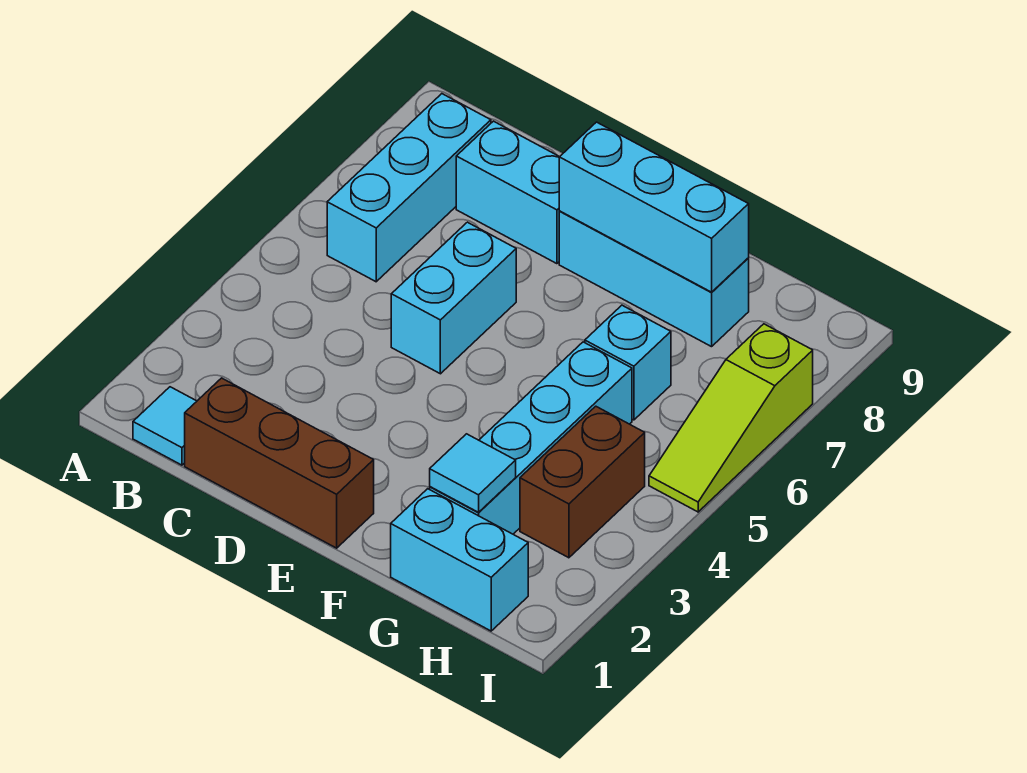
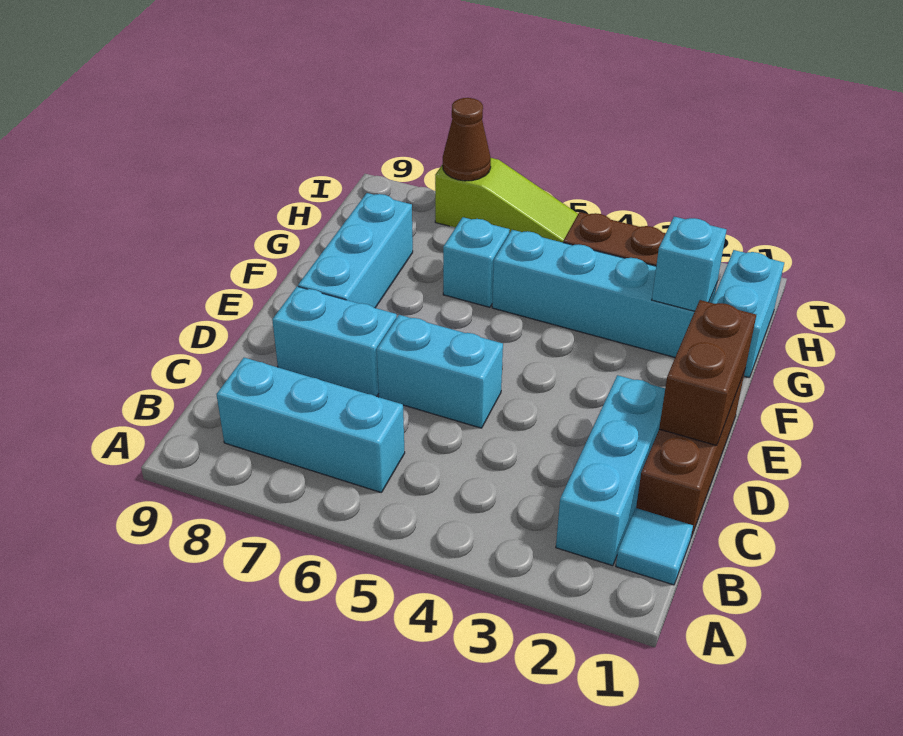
cyan brick C8:D8 level 1 -> cyan brick D7:D8 level 1
none -> brown brick D1:E1 level 2
cyan brick E8:G8 level 2 -> cyan brick B2:D2 level 1
cyan tile G2 level 2 -> cyan brick G2 level 2
none -> brown cone I7 level 2

